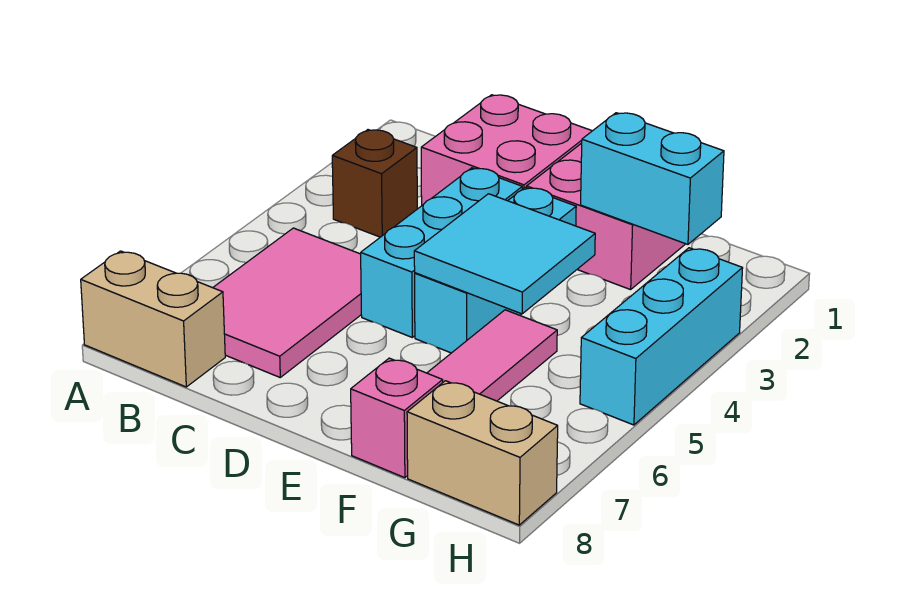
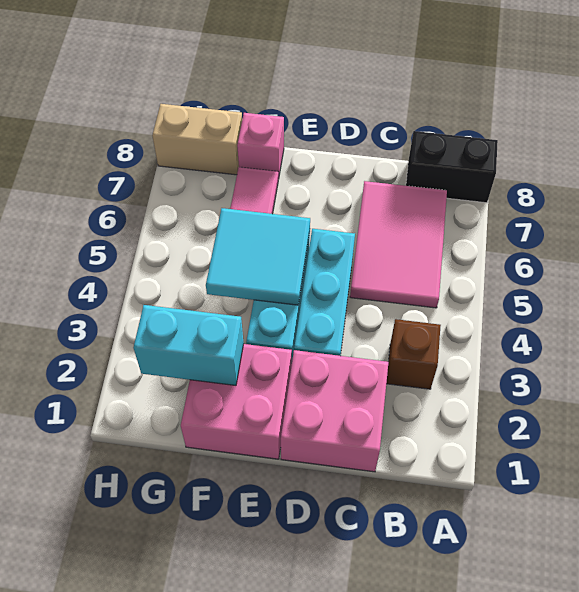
tan brick A8:B8 level 1 -> black brick A8:B8 level 1
cyan brick H3:H5 level 1 -> none

